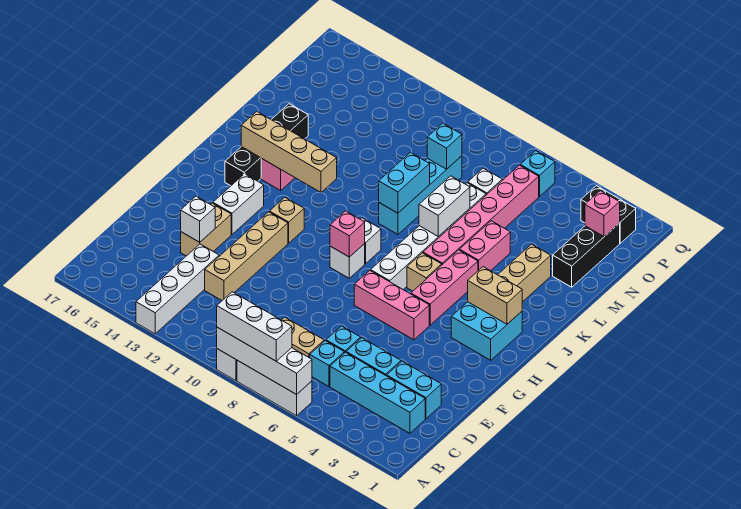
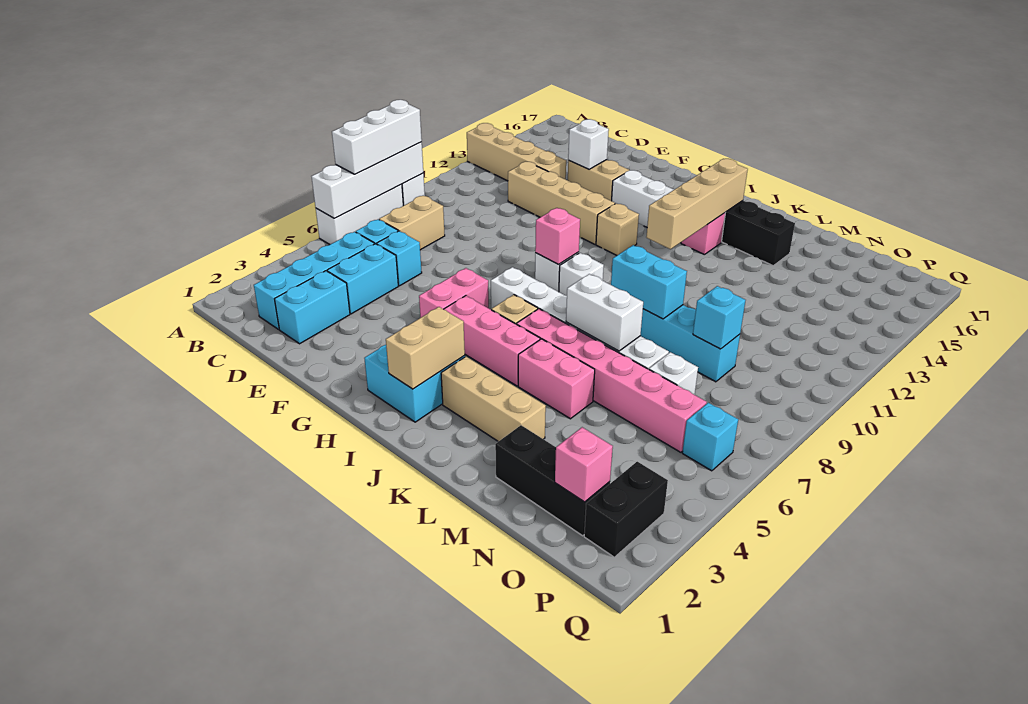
white brick A13:D13 level 1 -> tan brick A13:D13 level 1
pink brick G5:G7 level 1 -> pink brick G5:G6 level 1

